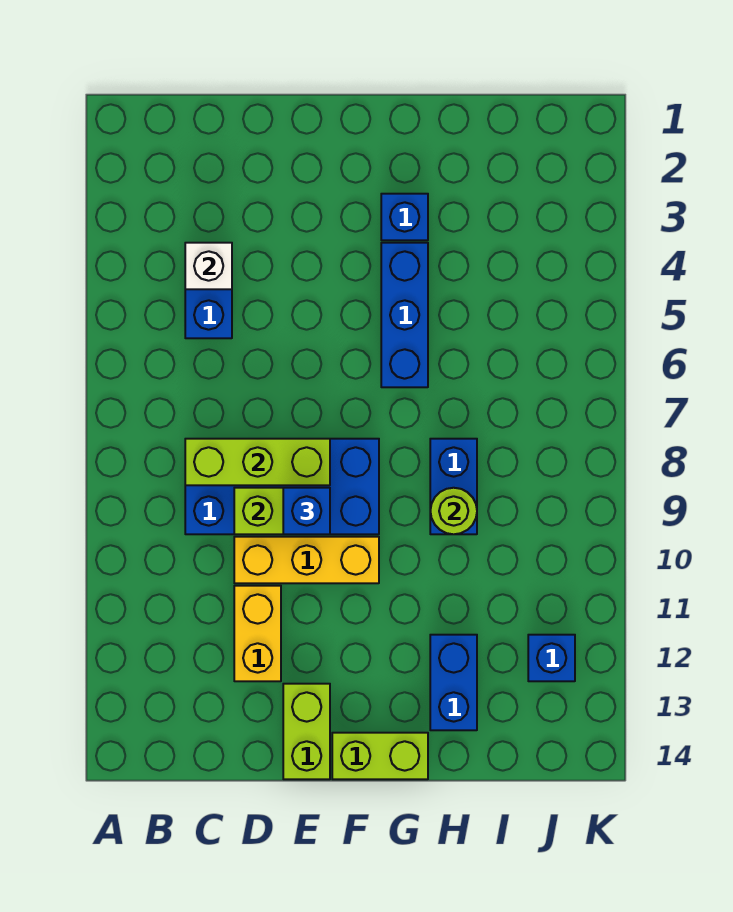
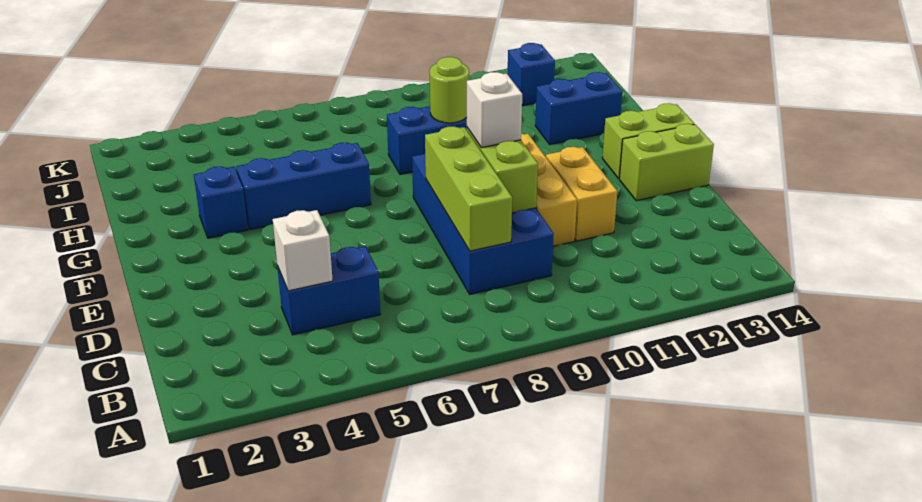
yellow brick D11:D12 level 1 -> yellow brick D11:E11 level 1
blue brick E9 level 3 -> white brick E9 level 3
lime brick F14:G14 level 1 -> lime brick F13:F14 level 1

